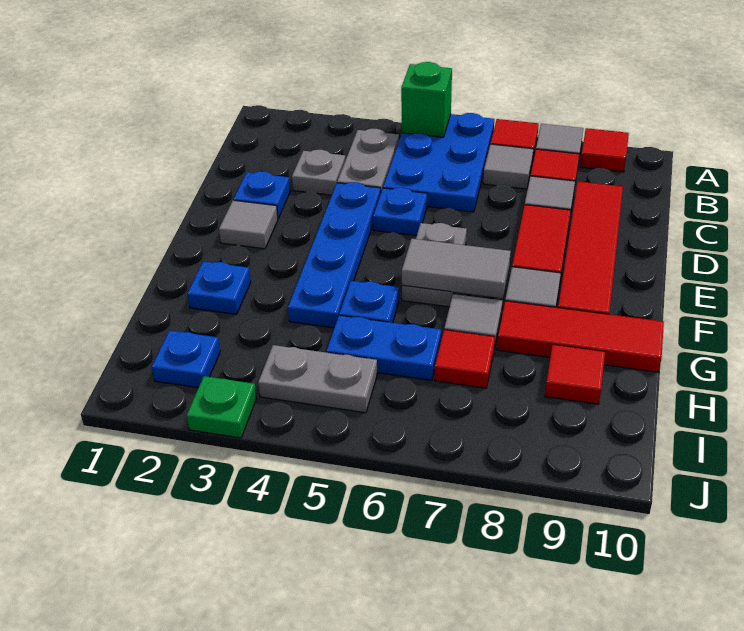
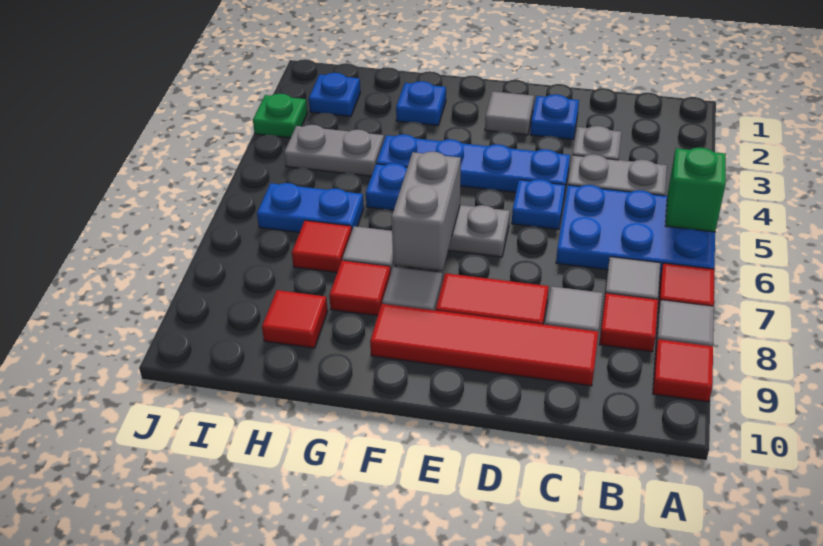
grey tile F6:F7 level 2 -> grey brick F6:F7 level 2
red tile G8:G10 level 1 -> red tile G8 level 1
blue plate H5:H6 level 1 -> blue plate H6:I6 level 1
grey plate I4:I5 level 1 -> grey plate H4:I4 level 1

